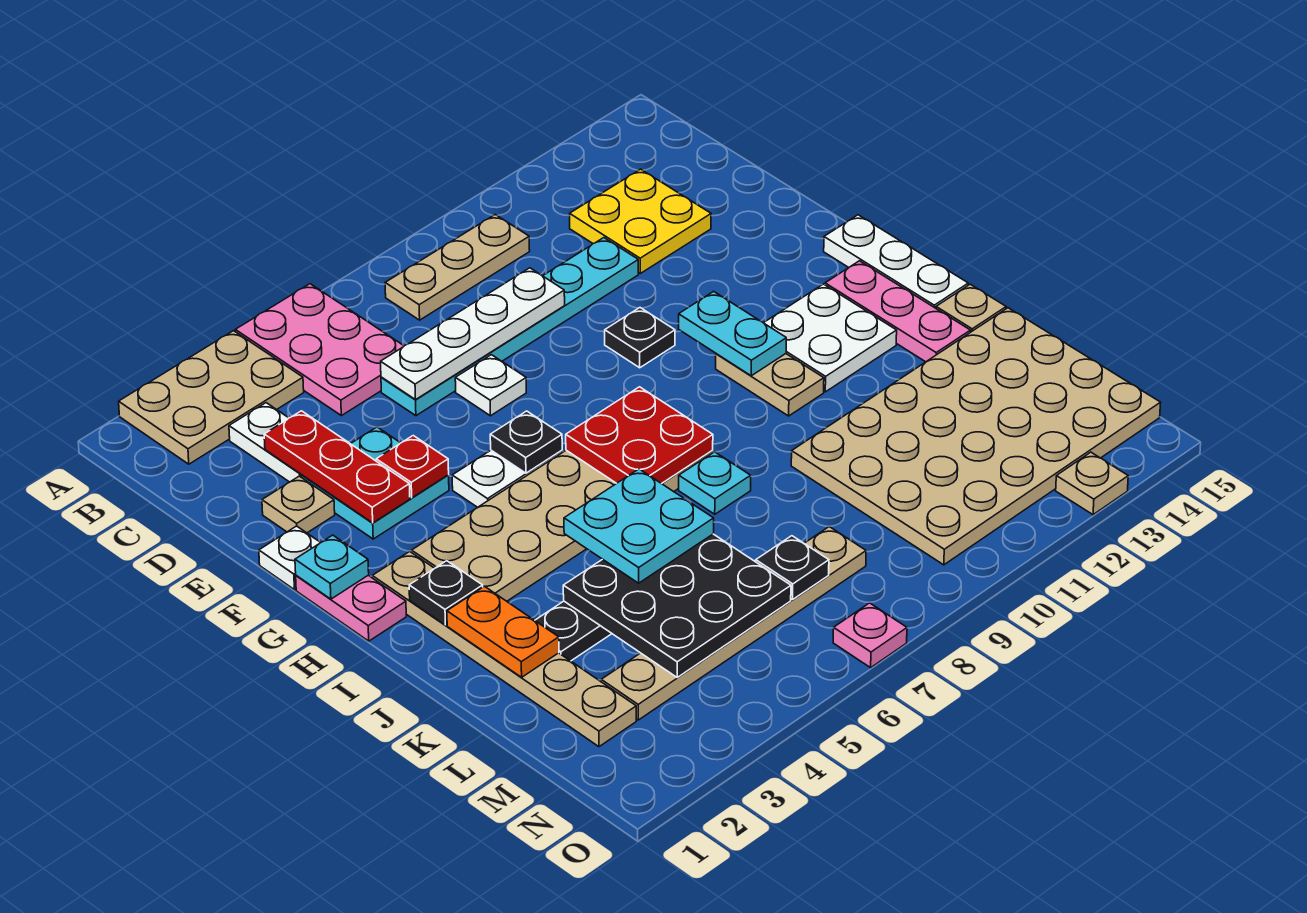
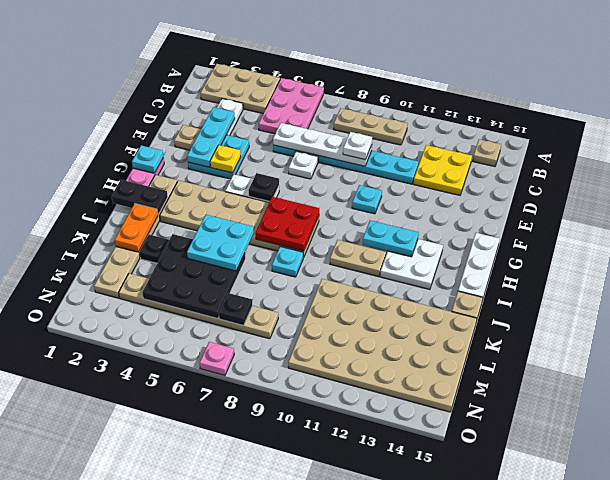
red plate D3:F3 level 2 -> cyan plate D3:F3 level 2
white plate F1 level 1 -> white plate D9 level 3
red plate F4 level 2 -> yellow plate F4 level 2
black plate F10 level 1 -> cyan plate F10 level 1
cyan plate G11:H11 level 2 -> cyan plate H11:H12 level 2
tan plate H11:I11 level 1 -> tan plate I10:I11 level 1
pink plate H14:J14 level 1 -> none
black plate I2 level 2 -> black plate I1:I2 level 2
tan plate O13 level 1 -> tan plate B14 level 1

